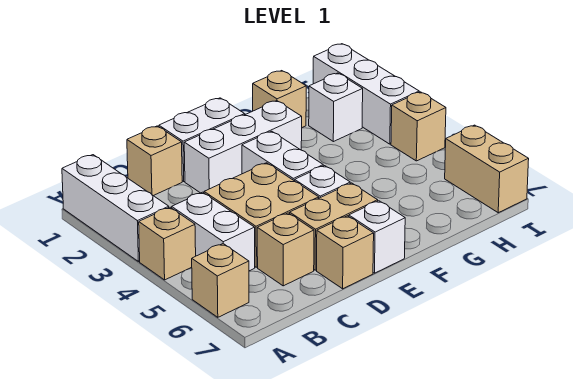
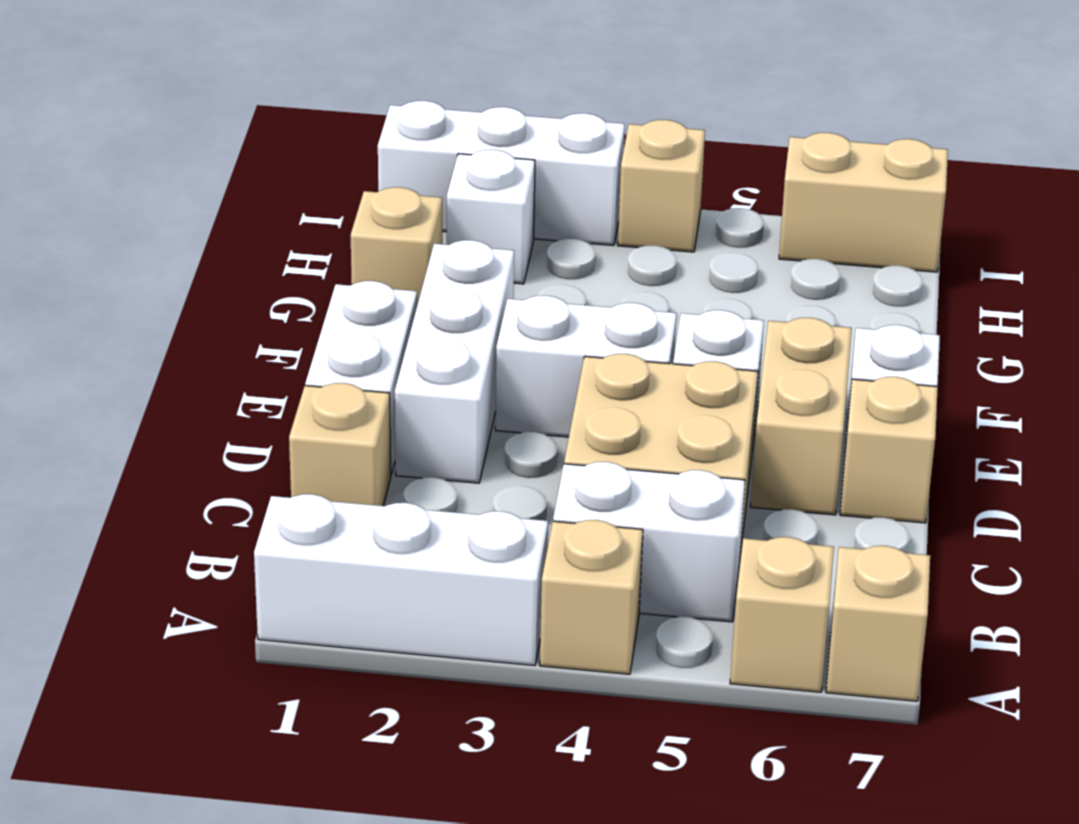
tan brick C6 level 1 -> tan brick A7 level 1

